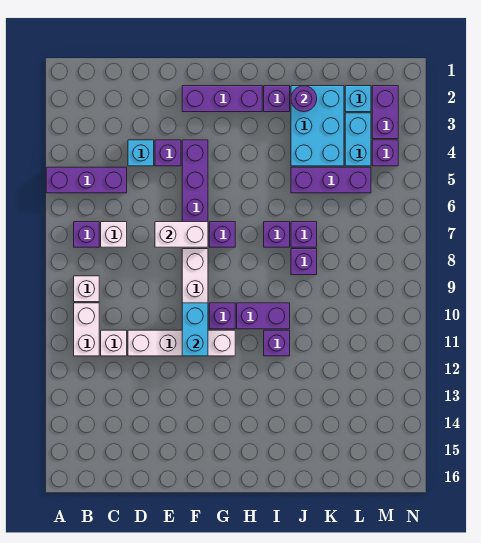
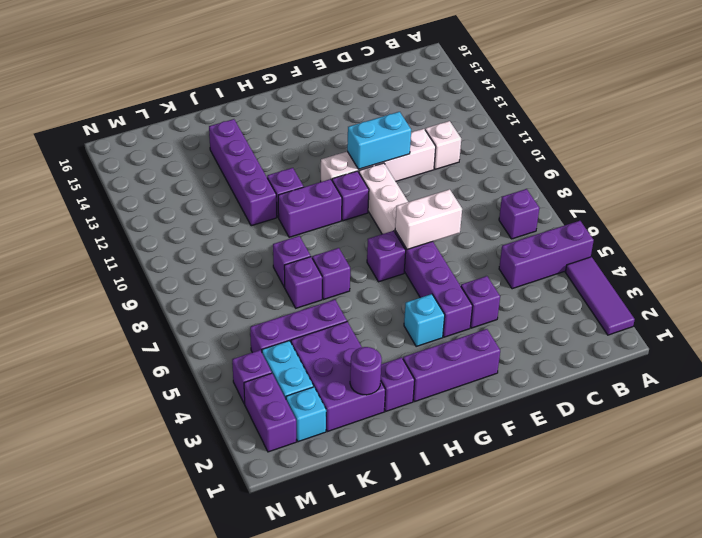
none -> purple tile A2:A4 level 1
white brick B9 level 1 -> none
white brick B10:B11 level 1 -> none
white brick C7 level 1 -> none
cyan brick D4 level 1 -> cyan brick G4 level 1
cyan brick F10:F11 level 2 -> cyan brick E11:F11 level 2
cyan brick J2:K4 level 1 -> purple brick J2:K4 level 1
none -> purple brick J11:J14 level 1

